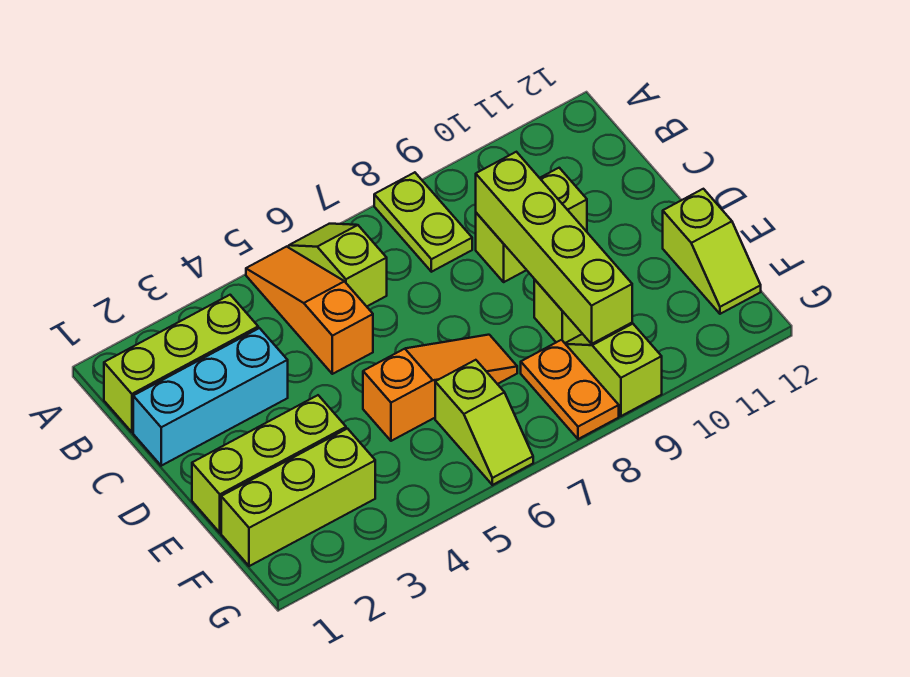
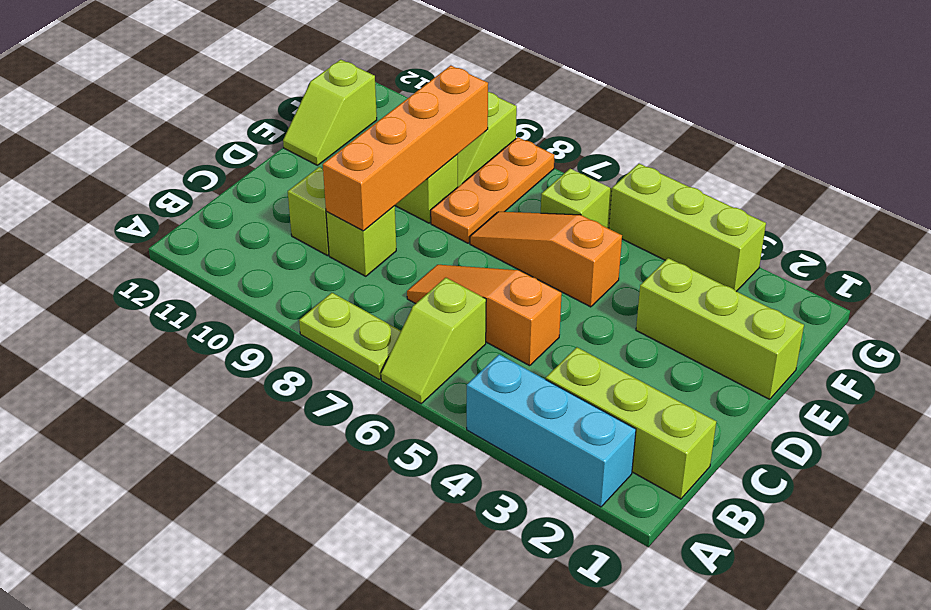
orange slope A5:C5 level 1 top C -> orange slope C5:C7 level 1 top 5
lime plate A8:B8 level 1 -> lime plate A7:A8 level 1
cyan brick C1:C3 level 1 -> cyan brick A2:A4 level 1
lime brick C9:F9 level 2 -> orange brick C9:F9 level 2
lime slope E12:F12 level 1 top E -> lime slope E12:F12 level 1 top F
lime brick F1:F3 level 1 -> lime brick G3:G5 level 1
orange plate F8:G8 level 1 -> orange plate E8:G8 level 1

